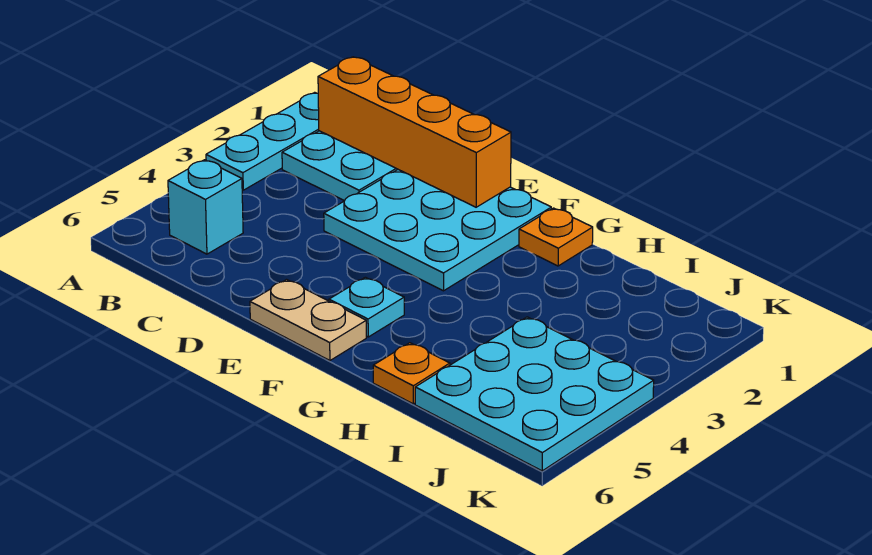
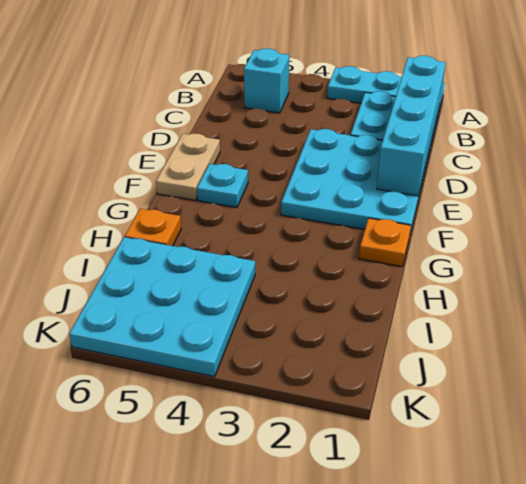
orange brick B1:E1 level 2 -> cyan brick B1:E1 level 2

